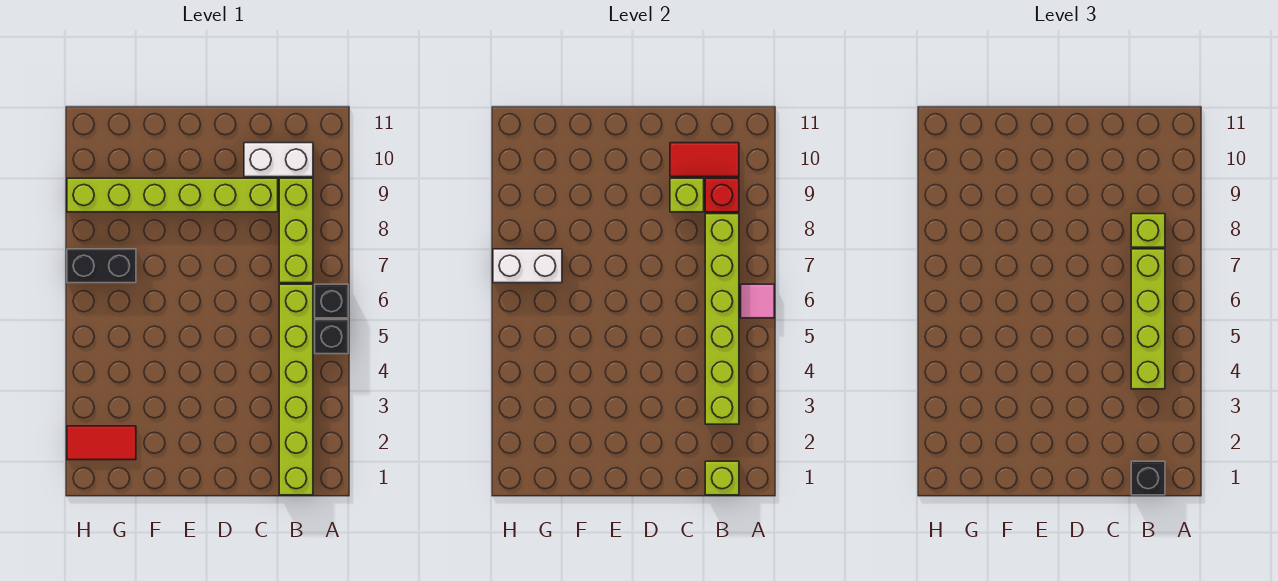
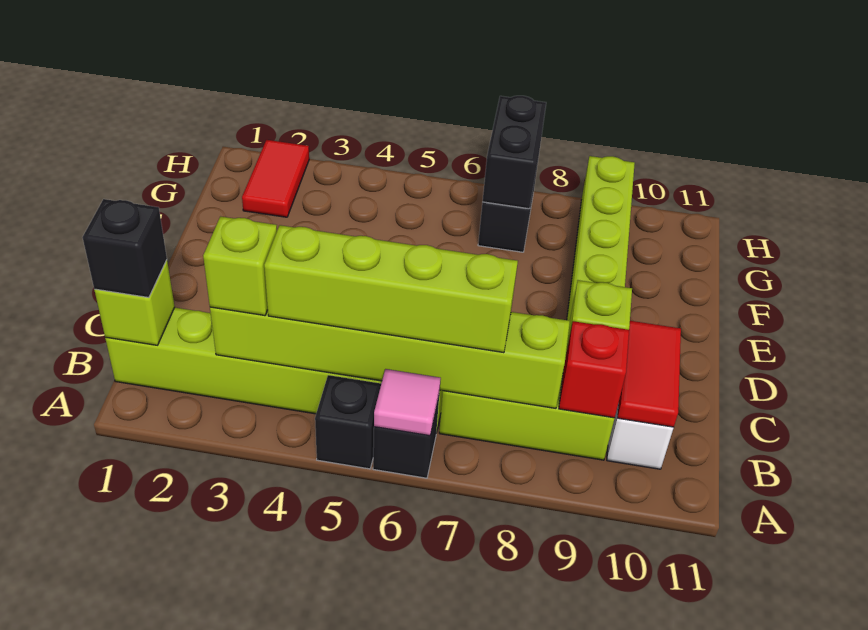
lime brick B8 level 3 -> lime brick B3 level 3
white brick G7:H7 level 2 -> black brick G7:H7 level 2

